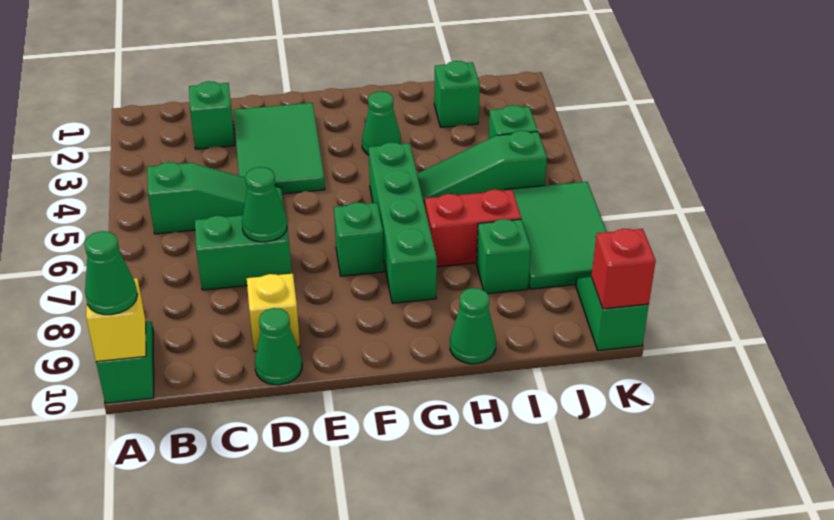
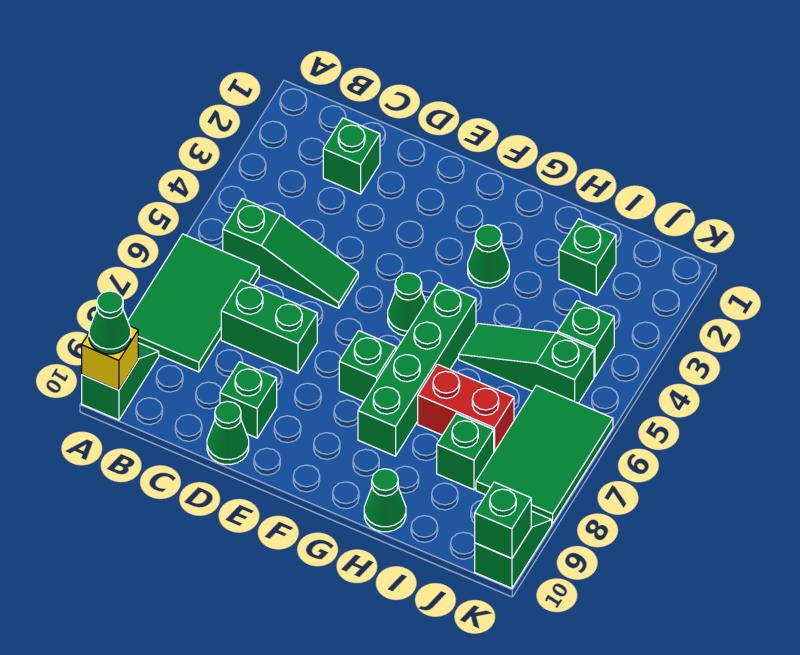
green tile D2:E4 level 1 -> green tile A6:B8 level 1
green cone D7 level 2 -> green cone F5 level 1
yellow brick D9 level 1 -> green brick D9 level 1
red brick K10 level 2 -> green brick K10 level 2

